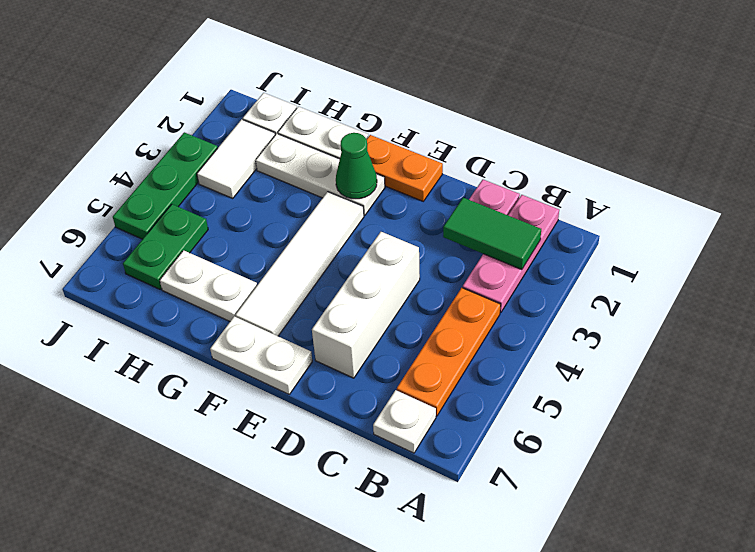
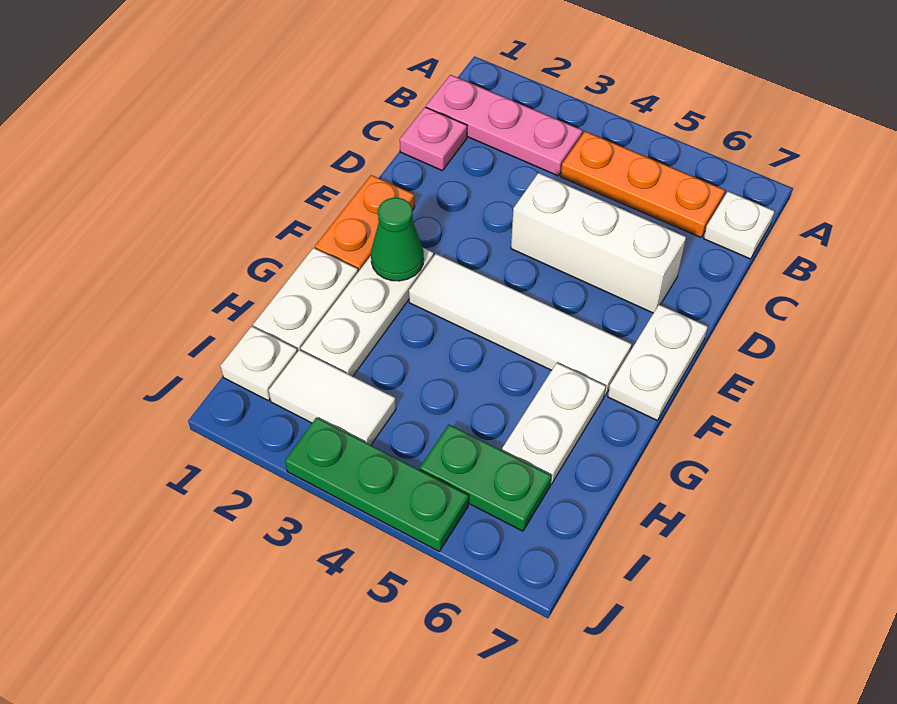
green tile B2:C2 level 2 -> none

